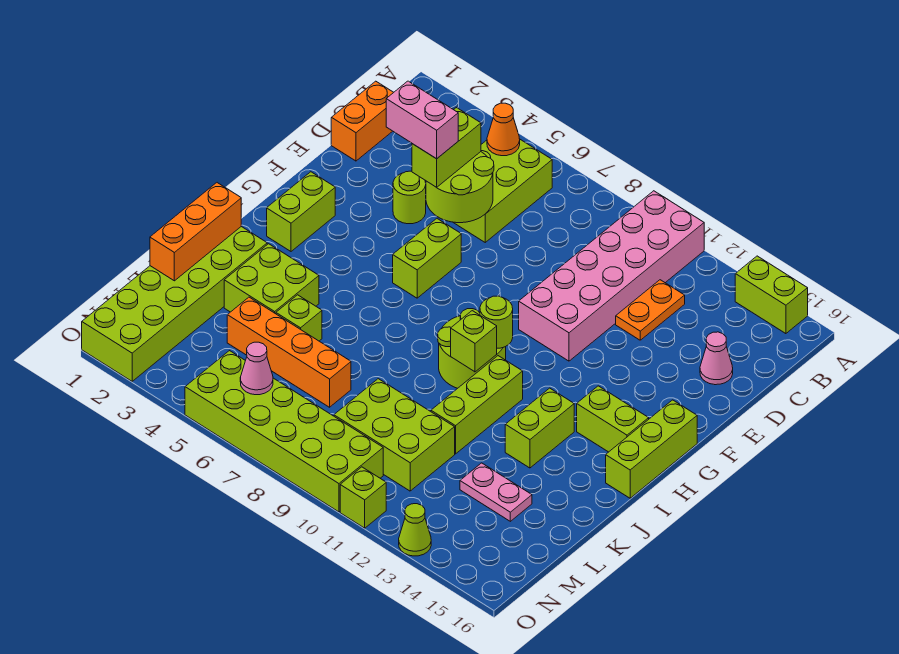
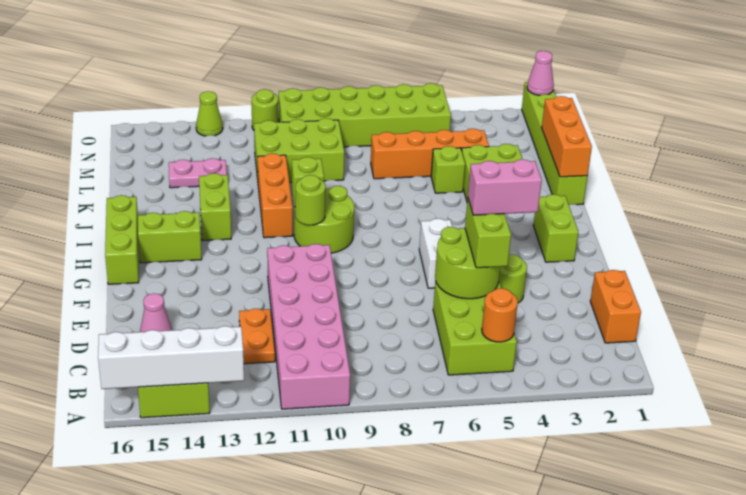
none -> white brick A13:A16 level 2
orange cone B5 level 2 -> orange round brick B5 level 2
lime brick F6:G6 level 1 -> white brick F6:G6 level 1
lime brick I11:K11 level 1 -> orange brick I11:K11 level 1
lime brick J1:O2 level 1 -> lime brick J1:O1 level 1
pink cone N6 level 2 -> pink cone O1 level 2
lime brick O11 level 1 -> lime round brick O11 level 1

